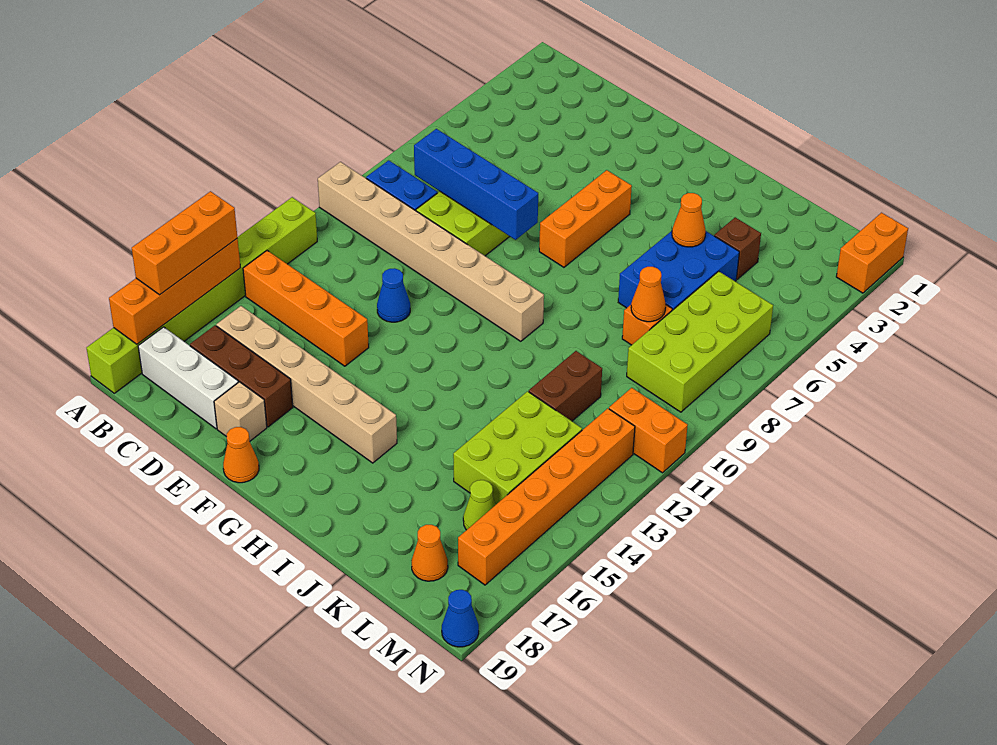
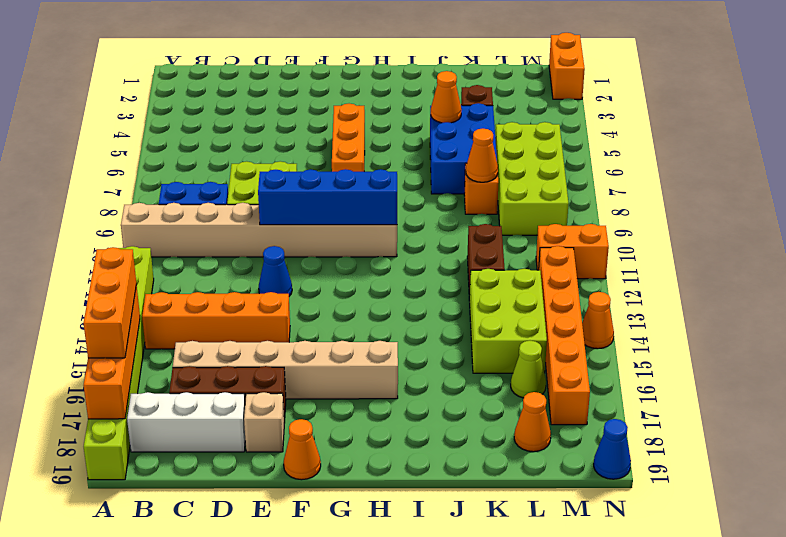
blue brick C8:F8 level 2 -> blue brick E10:H10 level 2
none -> orange cone N14 level 1

